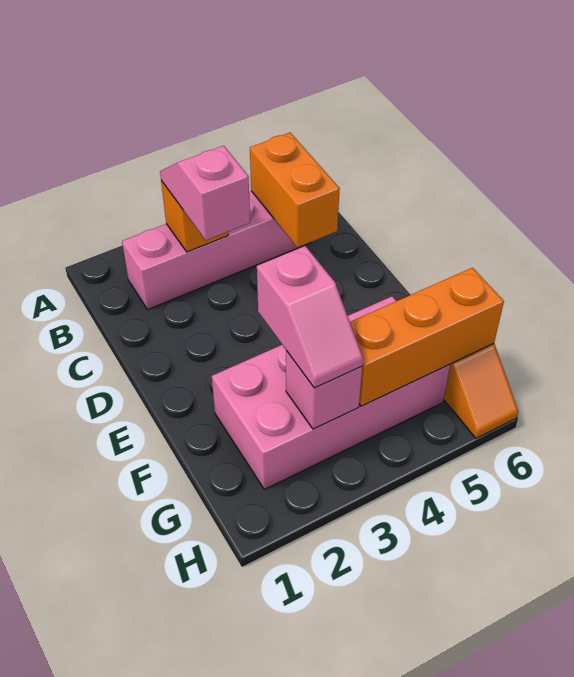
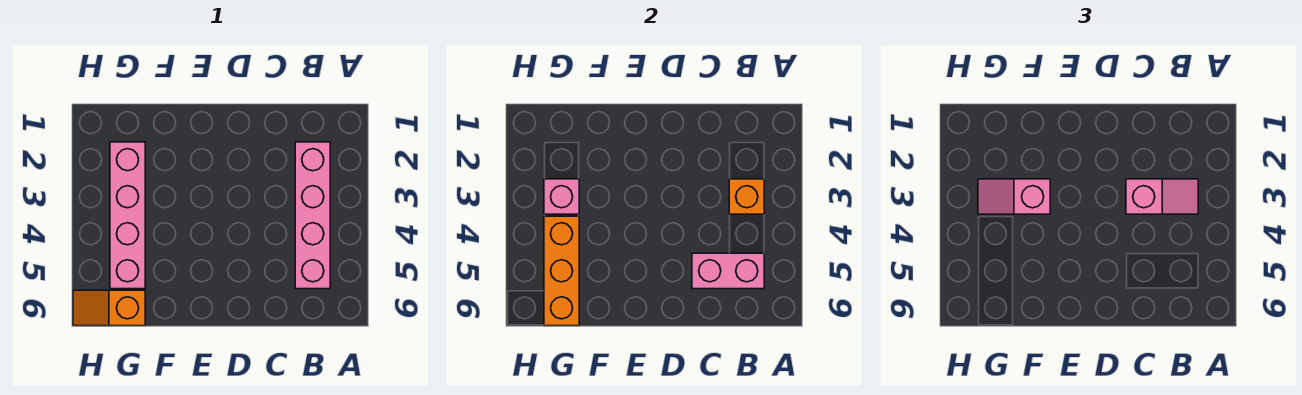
orange brick B5:C5 level 2 -> pink brick B5:C5 level 2
pink brick F2:G5 level 1 -> pink brick G2:G5 level 1

